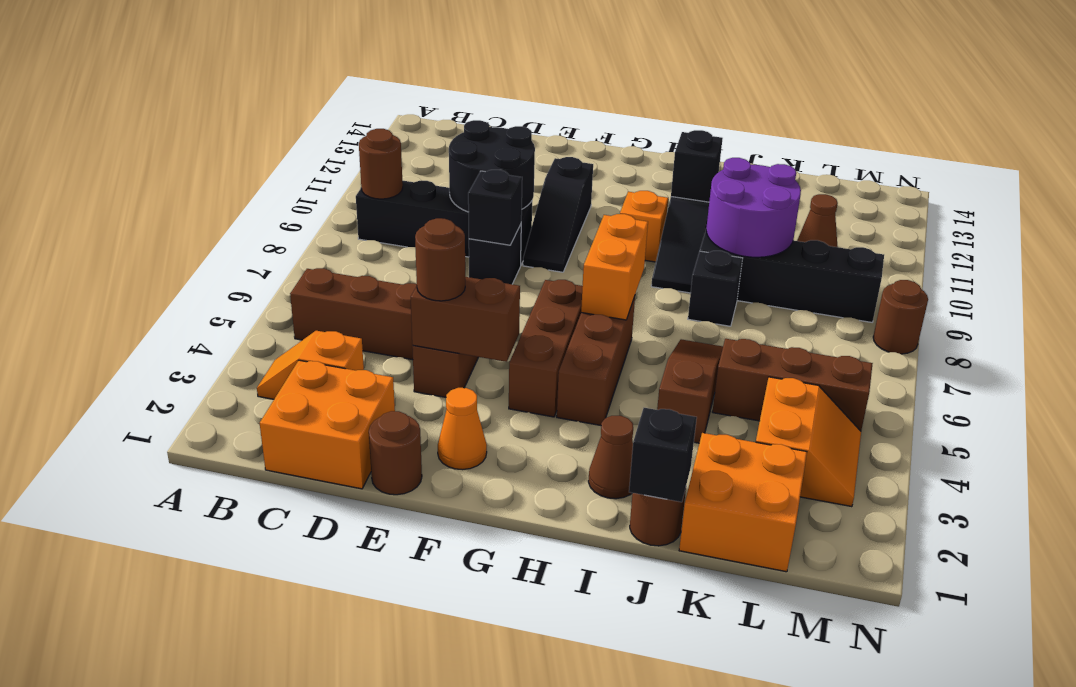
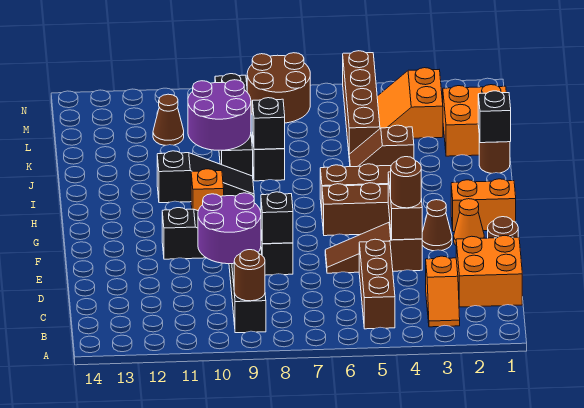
black round brick D9:E10 level 2 -> purple round brick D9:E10 level 2
orange brick H6:H7 level 2 -> orange brick G1:G2 level 1
brown cone I2 level 1 -> brown cone F3 level 1
black brick I11 level 2 -> black brick J8 level 2
brown slope J4:J6 level 1 top 4 -> brown slope J4:J5 level 1 top 4
brown brick K5:M5 level 1 -> brown brick K5:N5 level 1
orange slope L3:M4 level 1 top L -> orange slope L3:M4 level 1 top 3
brown round brick N8 level 1 -> brown round brick M7:N8 level 1

